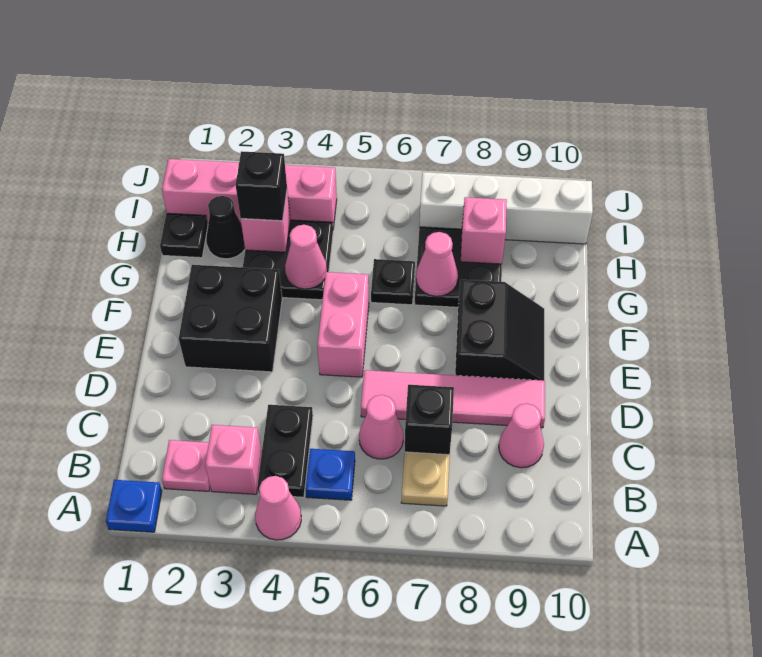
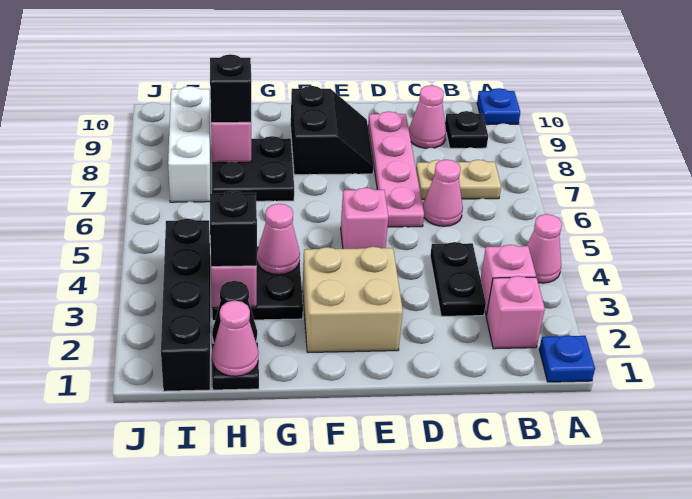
pink plate B2 level 1 -> pink brick B2 level 1
black plate B4:C4 level 1 -> black plate C3:C4 level 1
blue plate B5 level 1 -> blue plate A10 level 1
black brick C7 level 2 -> black brick H8 level 3
pink tile D6:D9 level 1 -> pink plate D6:D9 level 1
black brick E2:F3 level 1 -> tan brick E2:F3 level 1
pink brick E5:F5 level 1 -> pink brick E5 level 1
black slope E8:F9 level 1 top 8 -> black slope E8:F9 level 1 top F
black plate G6 level 1 -> black plate B9 level 1
pink cone G7 level 2 -> pink cone H1 level 2
pink brick I1:I4 level 1 -> black brick I1:I4 level 1
white brick I7:I10 level 1 -> white brick I7:I9 level 1

